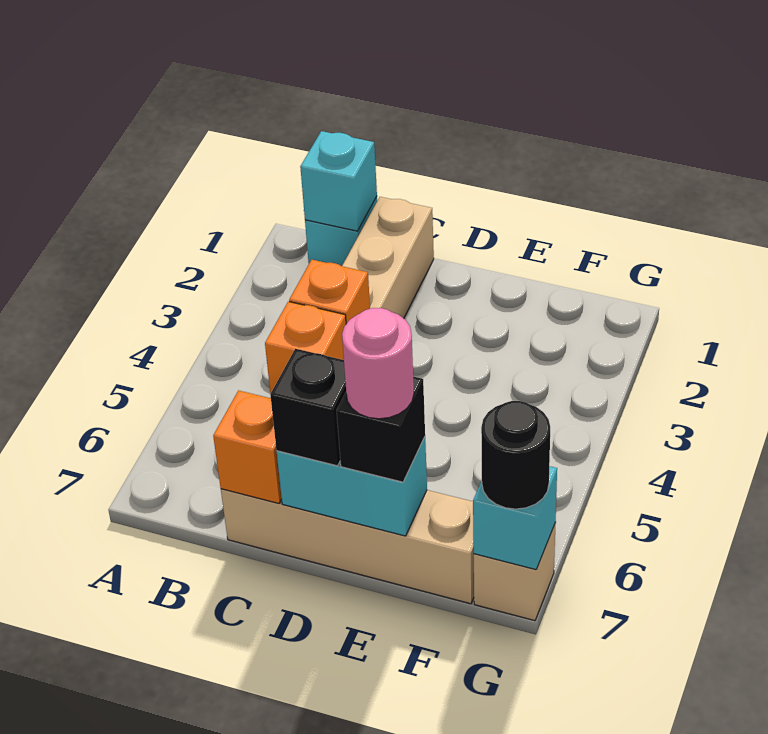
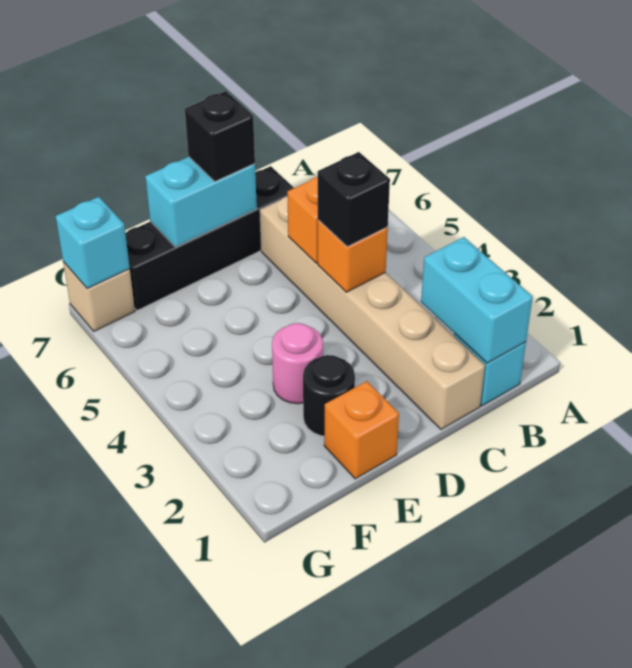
cyan brick B1 level 2 -> cyan brick B1:B2 level 2
tan brick C7:F7 level 1 -> black brick C7:F7 level 1
orange brick C7 level 2 -> orange brick E1 level 1
black brick E7 level 3 -> black brick C4 level 3
pink round brick E7 level 4 -> pink round brick E3 level 1
black round brick G7 level 3 -> black round brick E2 level 1

